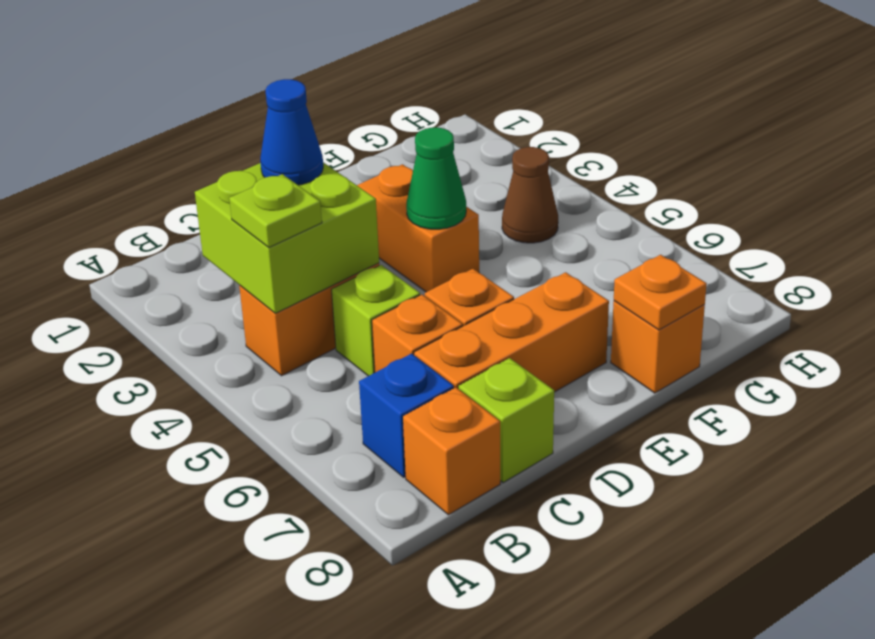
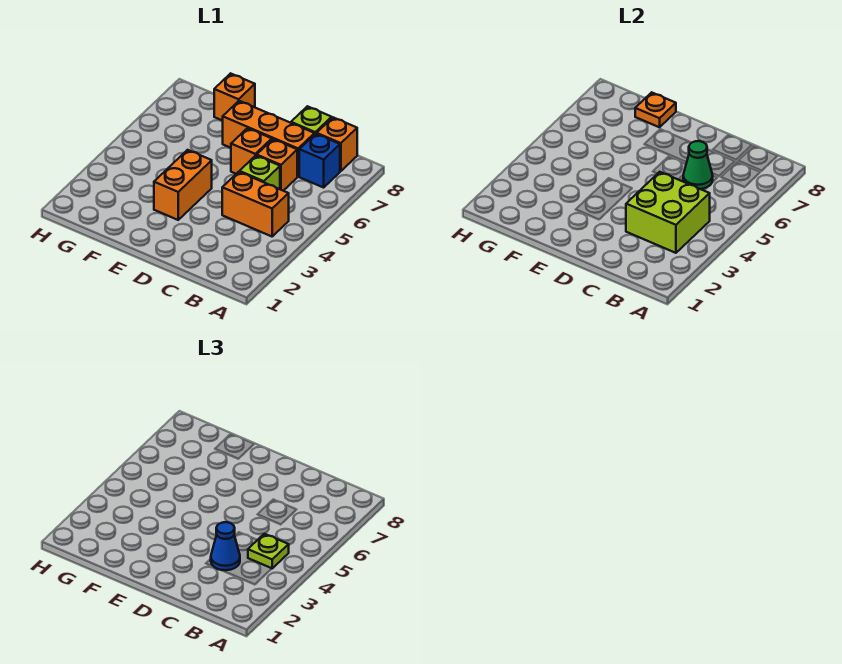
green cone E4 level 2 -> green cone C6 level 2
brown cone G4 level 1 -> none

